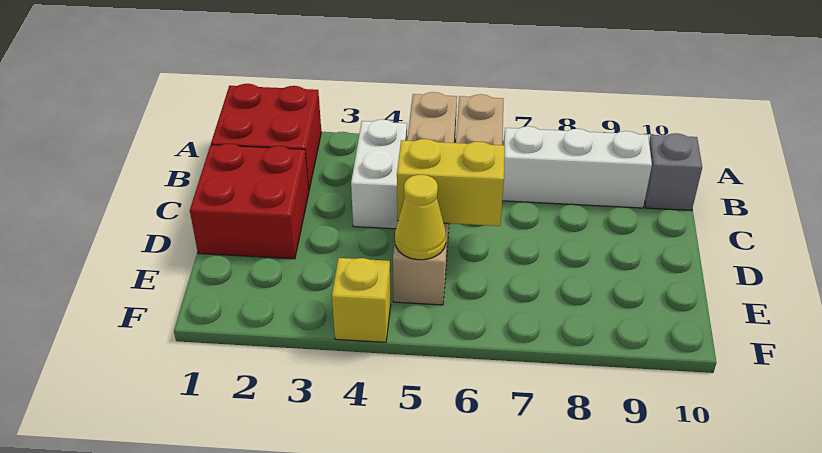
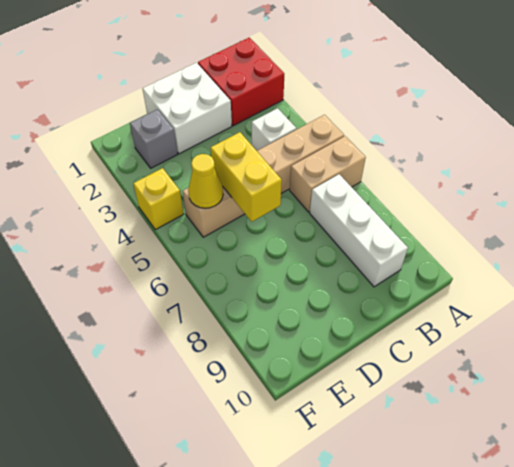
white brick B4:C4 level 1 -> white brick B4 level 1
grey brick B10 level 1 -> grey brick E2 level 1
red brick C1:D2 level 1 -> white brick C1:D2 level 1

